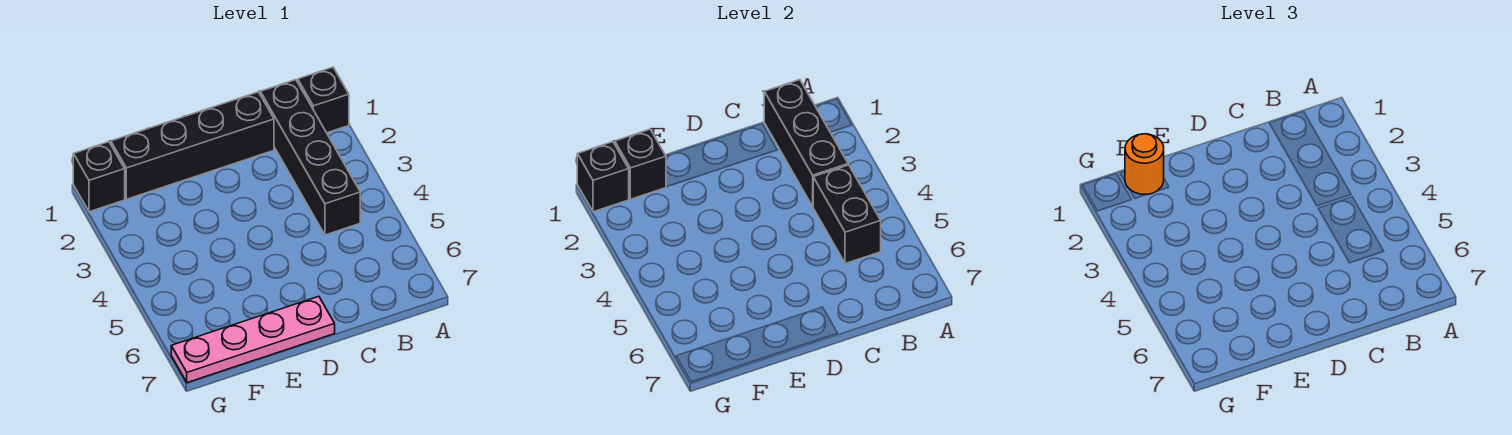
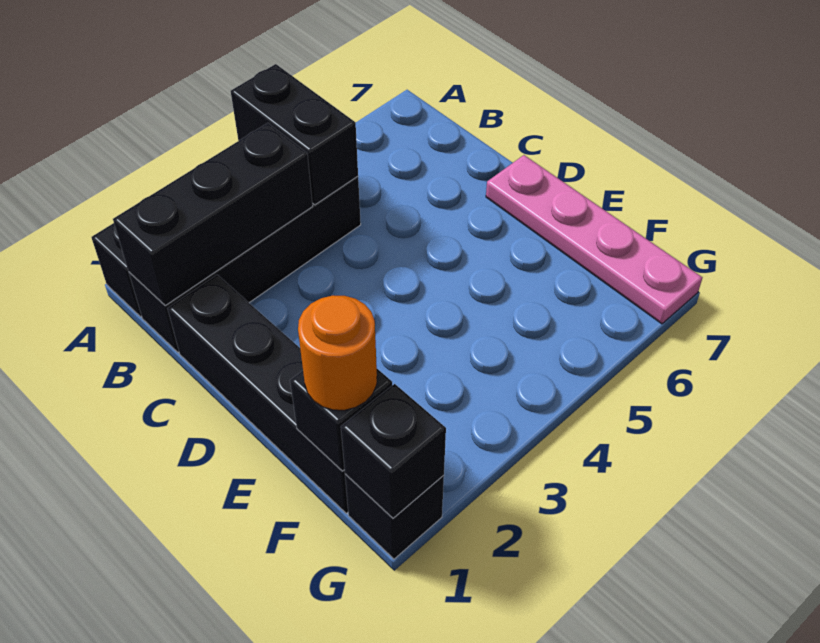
black brick B4:B5 level 2 -> black brick A4:B4 level 2

